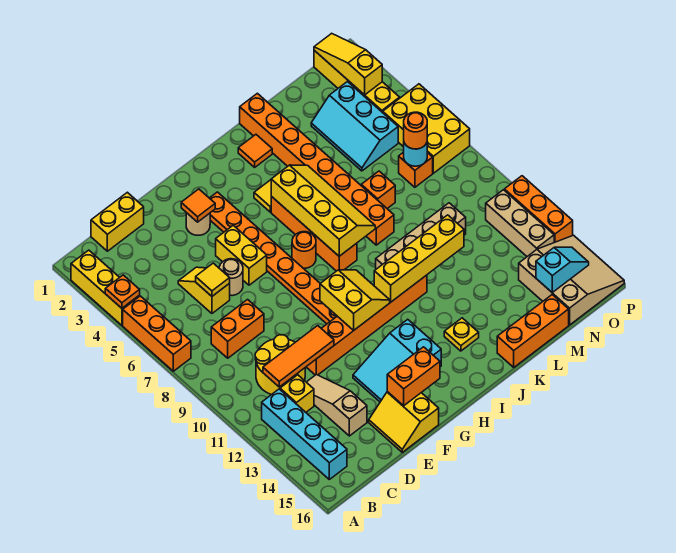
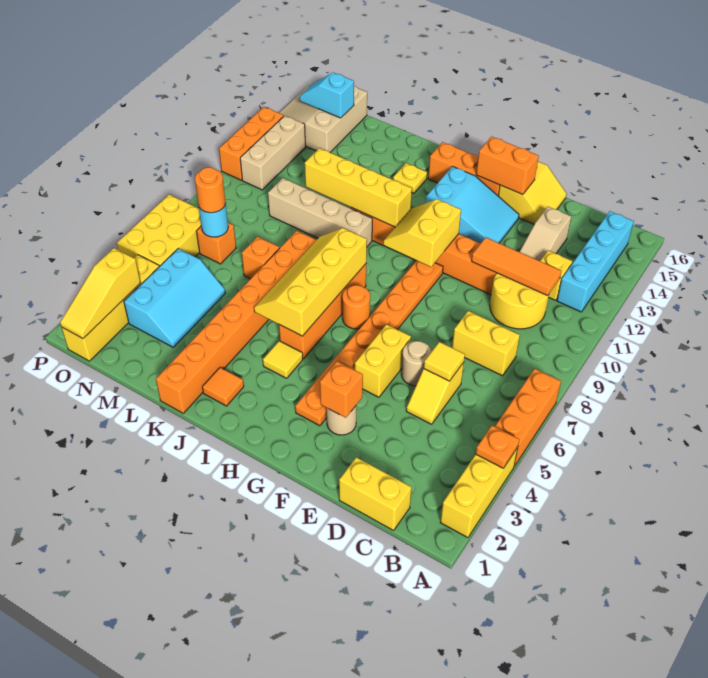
orange brick C8:D8 level 1 -> yellow brick C8:D8 level 1
orange tile F3 level 2 -> orange brick F3 level 2
orange brick K16:M16 level 1 -> orange brick G15:I15 level 1

